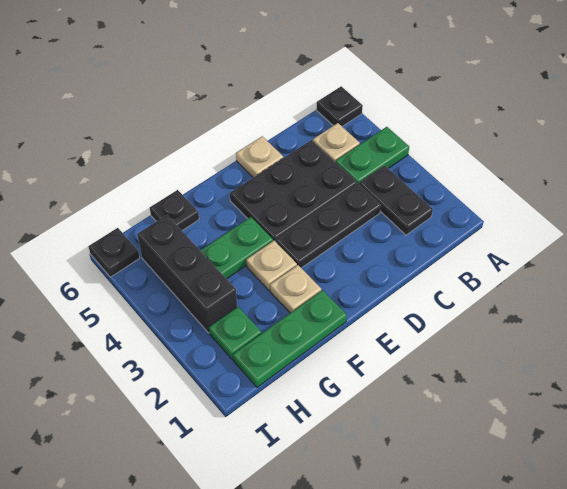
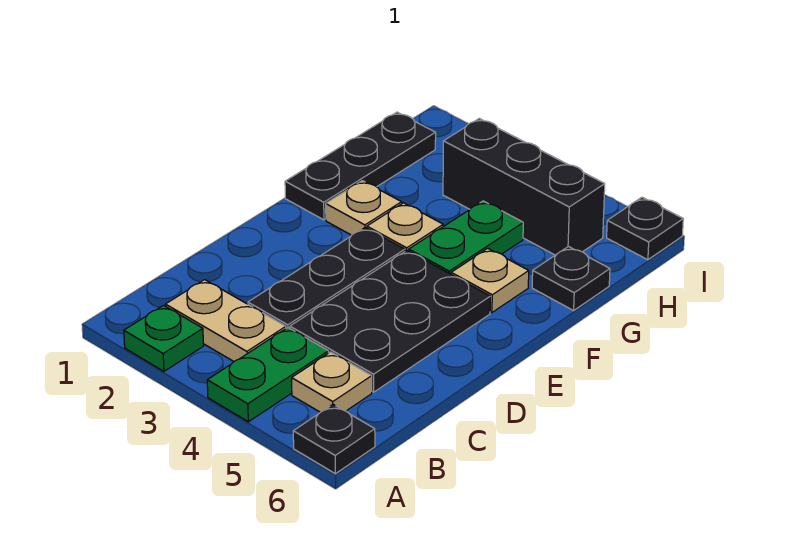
black plate B2:B3 level 1 -> tan plate B2:B3 level 1
tan plate D6 level 1 -> tan plate F5 level 1
green plate F1:H1 level 1 -> black plate F1:H1 level 1
green plate H2 level 1 -> green plate A2 level 1

